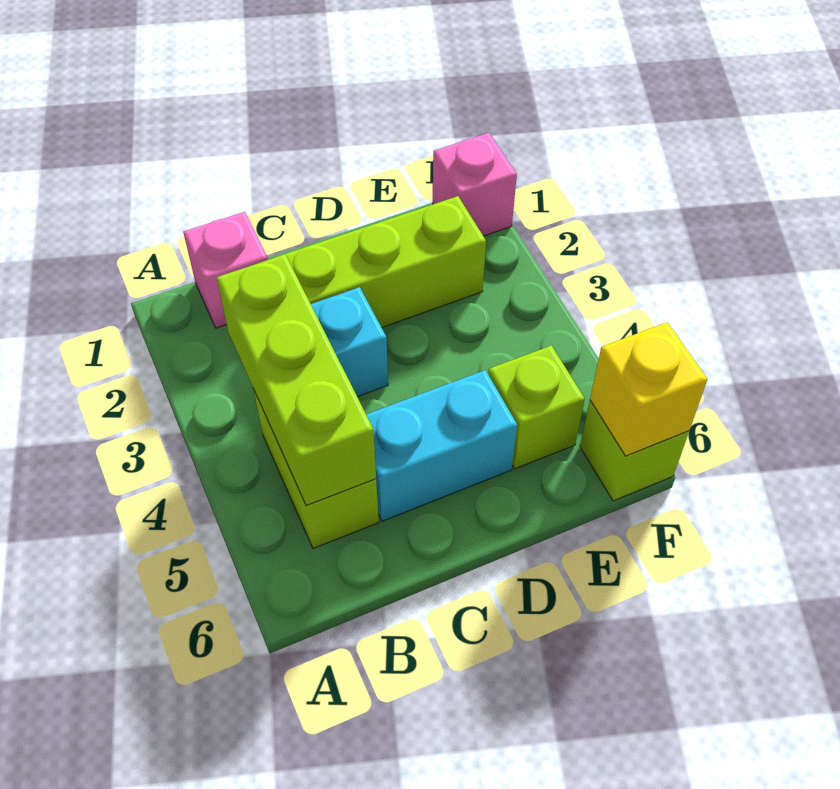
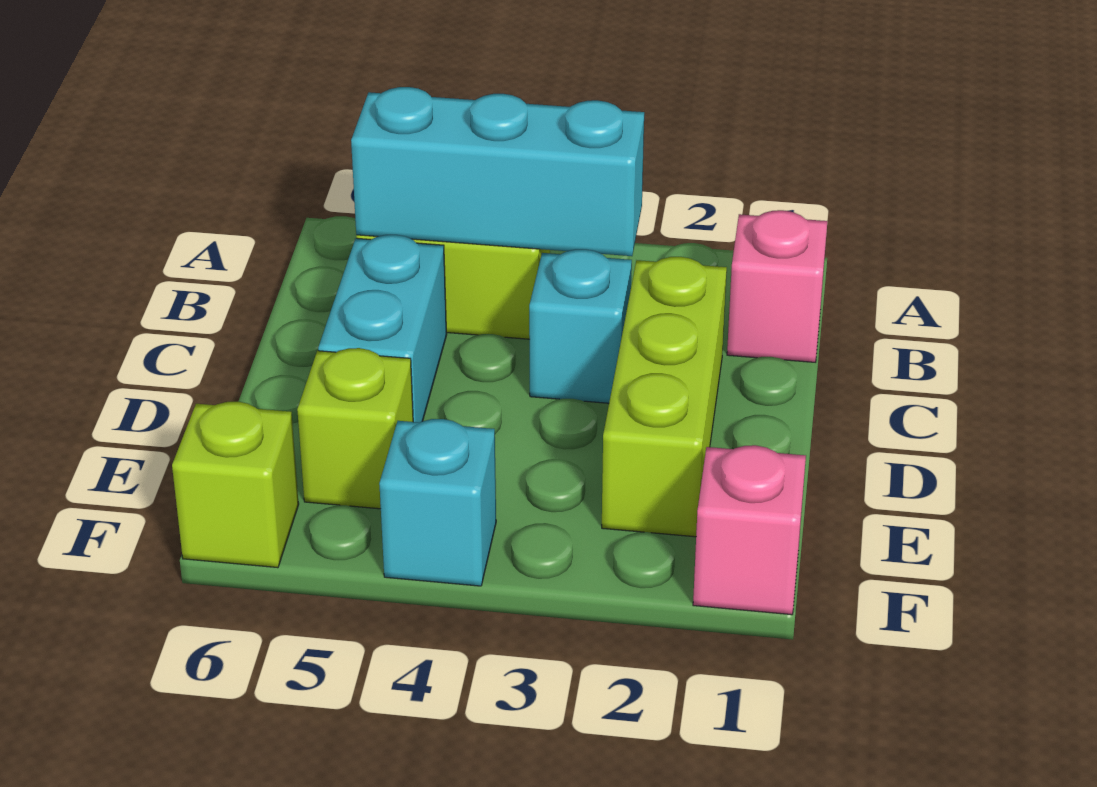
lime brick B3:B5 level 2 -> cyan brick B3:B5 level 2
none -> cyan brick F4 level 1
yellow brick F6 level 2 -> none

